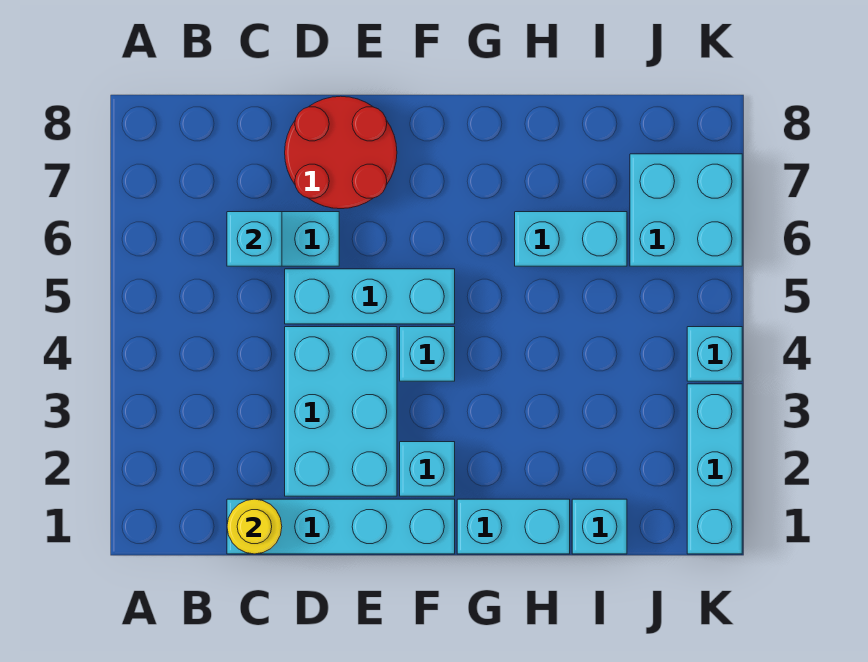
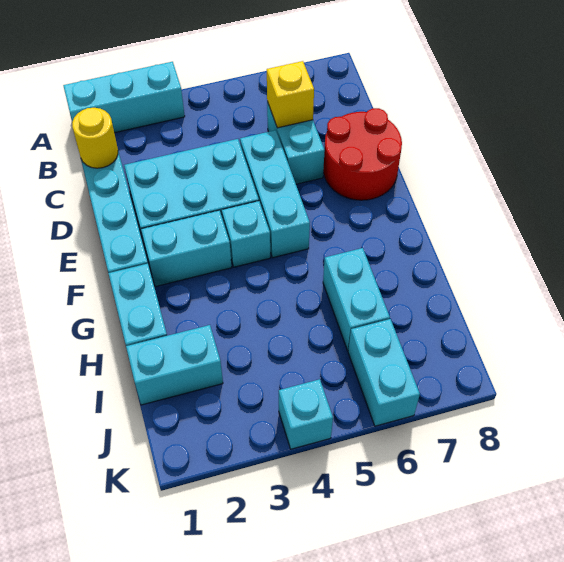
cyan brick C6 level 2 -> yellow brick C6 level 2
cyan brick F2 level 1 -> cyan brick F2:F3 level 1
cyan brick I1 level 1 -> cyan brick I1:I2 level 1
cyan brick J6:K7 level 1 -> cyan brick J6:K6 level 1
cyan brick K1:K3 level 1 -> cyan brick A1:A3 level 1

